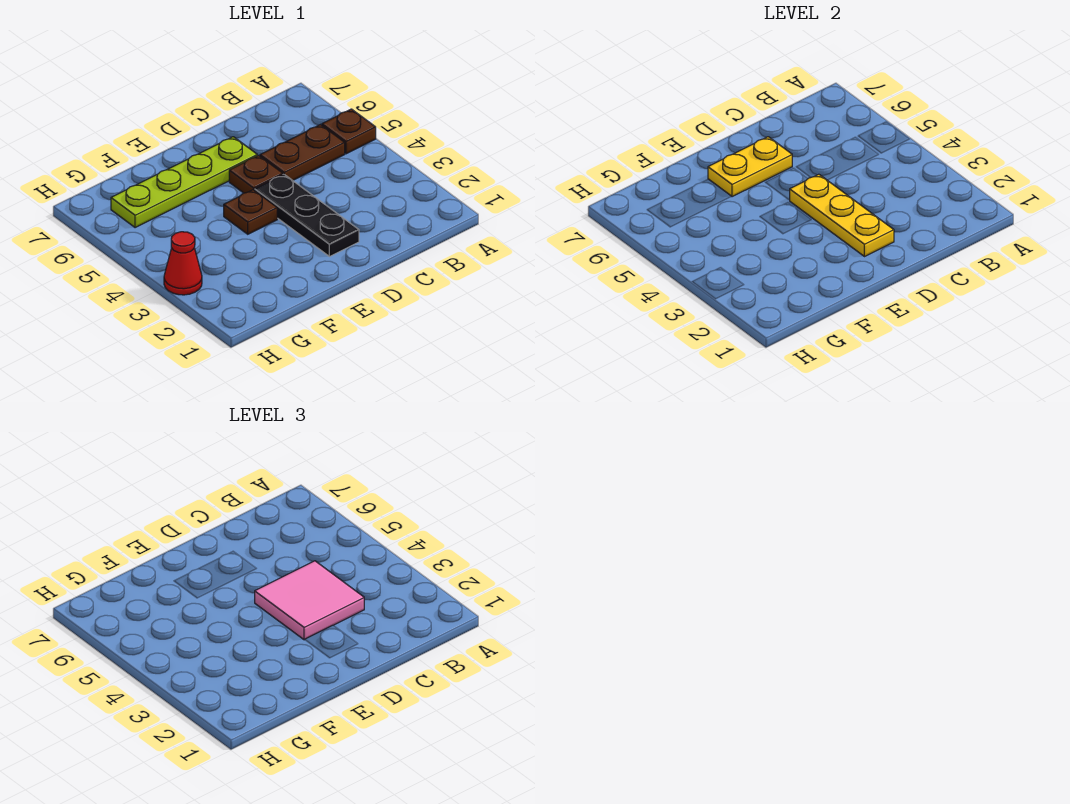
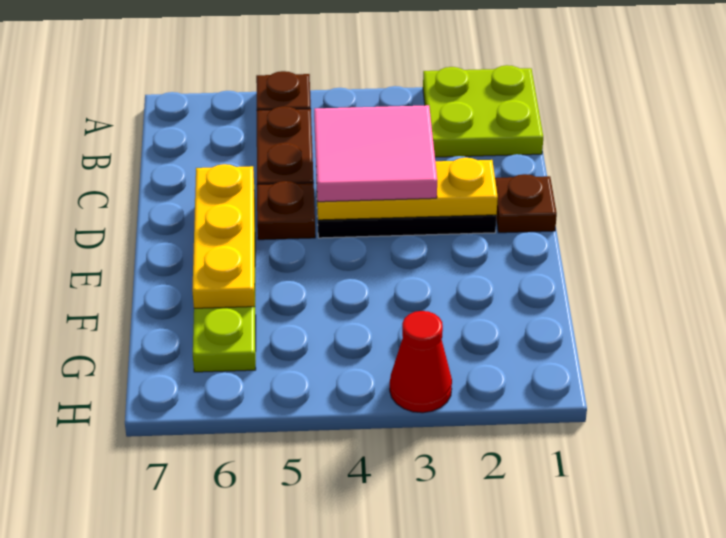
none -> lime plate A1:B2 level 1
yellow plate D6:E6 level 2 -> yellow plate D6:F6 level 2
brown plate E4 level 1 -> brown plate D1 level 1

